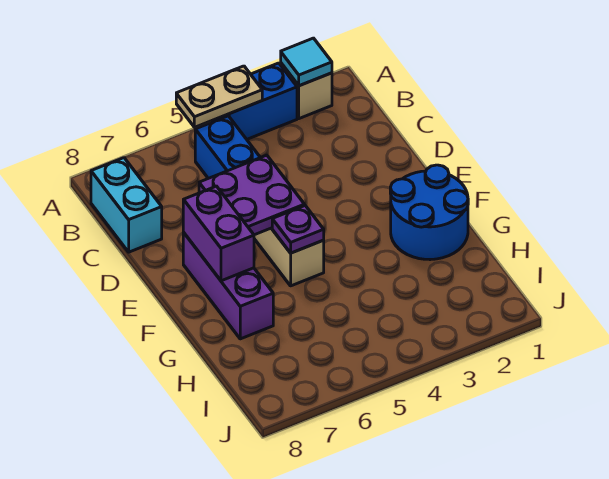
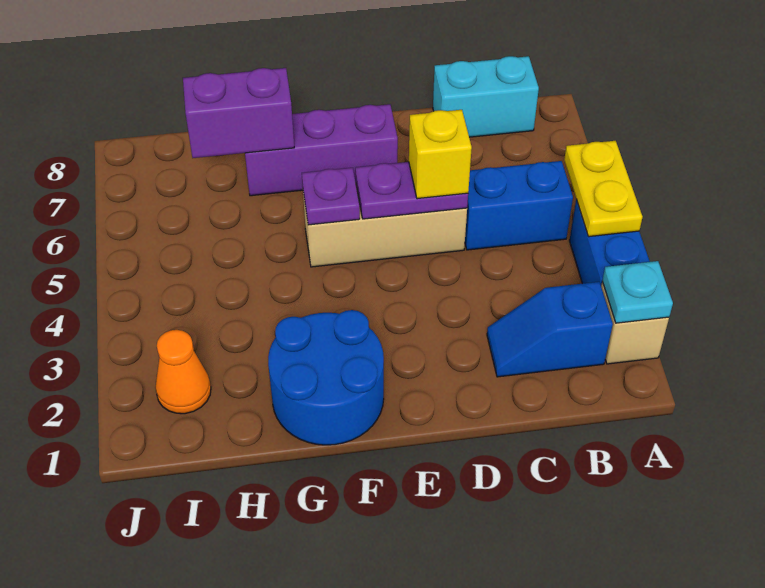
cyan tile A2 level 2 -> cyan plate A2 level 2
tan plate A4:A5 level 2 -> yellow plate A4:A5 level 2
none -> blue slope B2:C2 level 1 top B
purple plate D5:E6 level 2 -> purple plate D5:E5 level 2
none -> yellow brick D5 level 3
purple brick E7:F7 level 2 -> purple brick G7:H7 level 2
none -> orange cone I2 level 1

